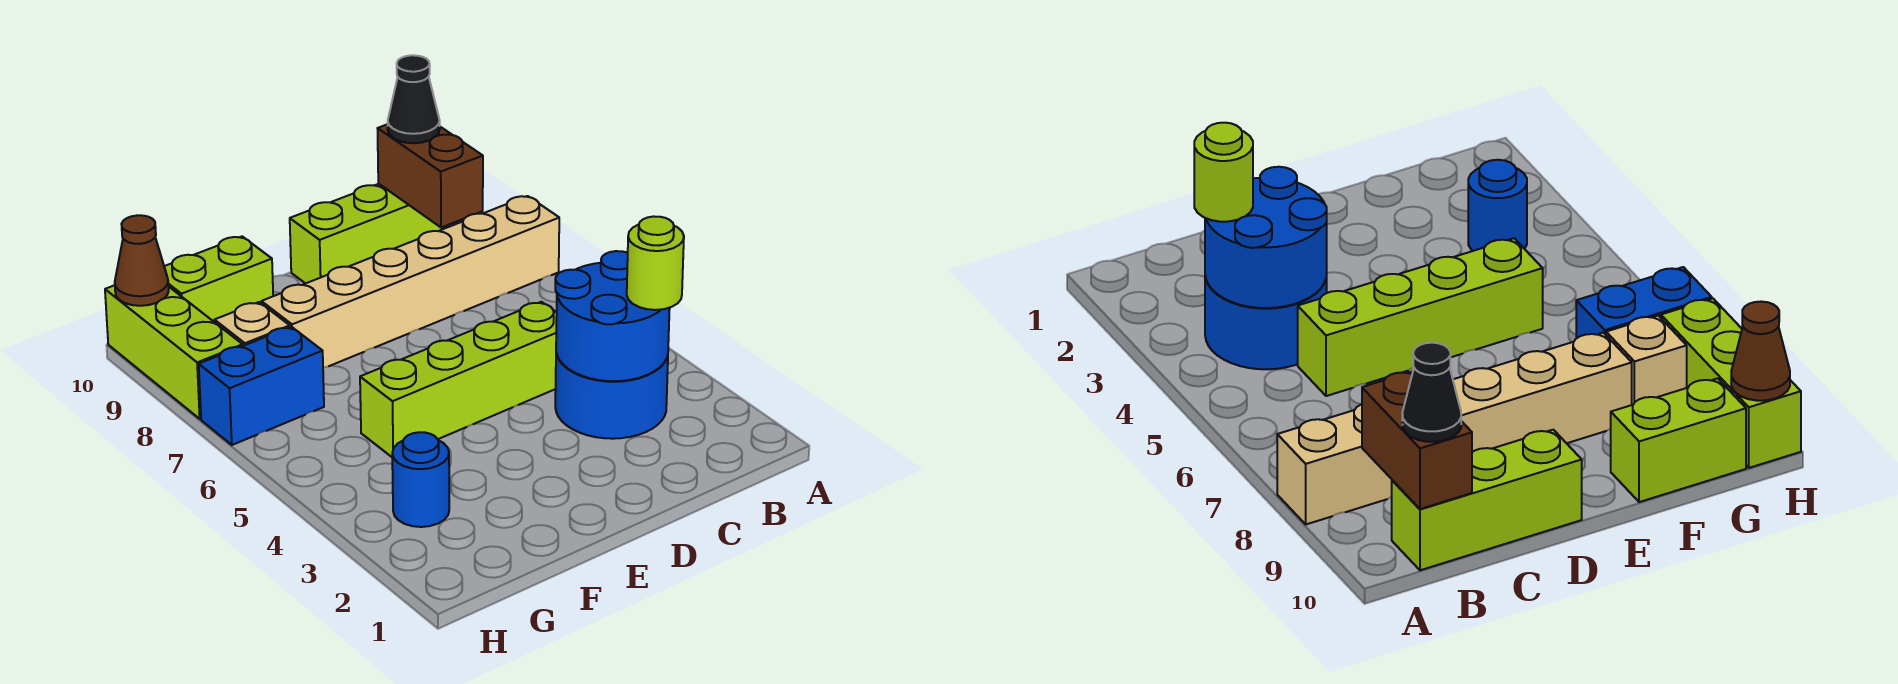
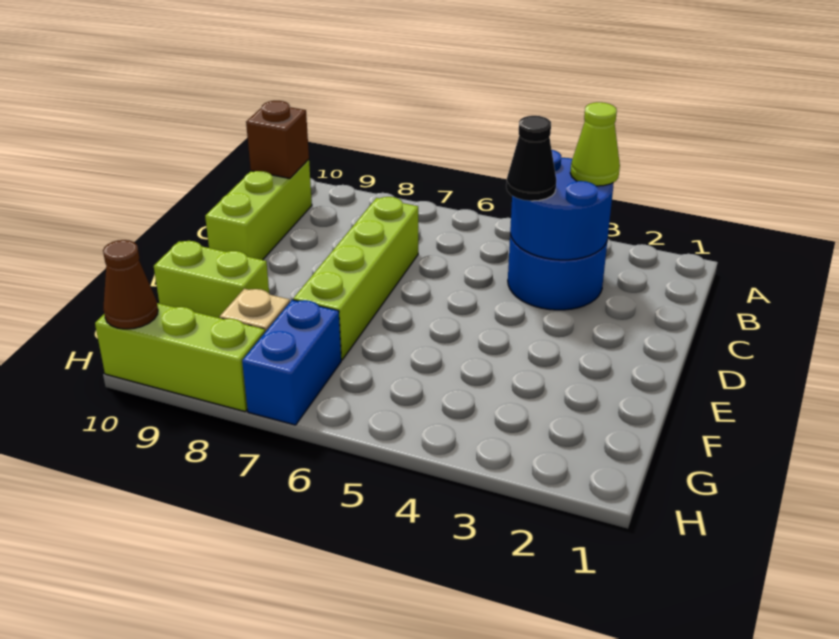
tan brick A8:F8 level 1 -> none
lime round brick B3 level 3 -> lime cone B3 level 3
brown brick B9:B10 level 2 -> brown brick B10 level 2
black cone B10 level 3 -> black cone C4 level 3
lime brick C5:F5 level 1 -> lime brick C7:F7 level 1
lime brick F10:G10 level 1 -> lime brick F9:F10 level 1
blue round brick G3 level 1 -> none

